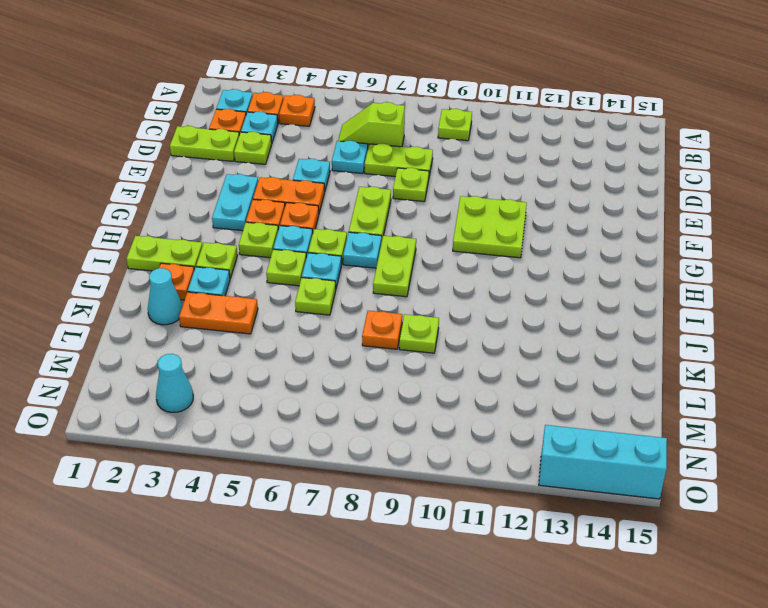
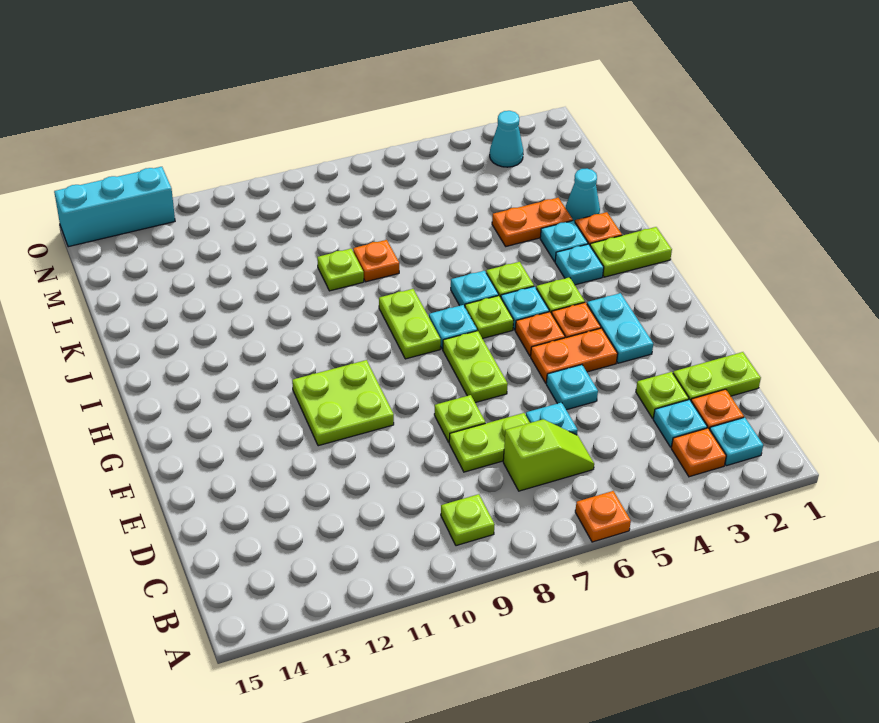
orange plate B4 level 1 -> orange plate A6 level 1
lime plate I3 level 1 -> cyan plate I3 level 1
lime plate J6 level 1 -> none

